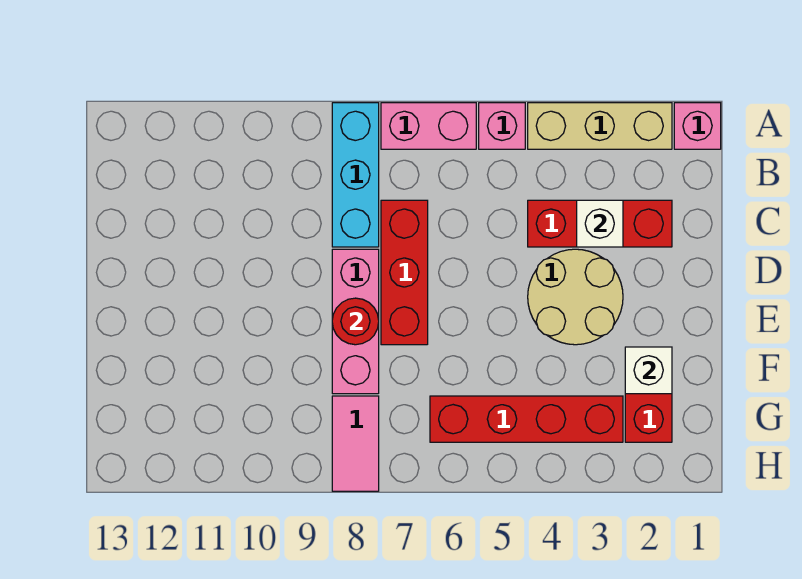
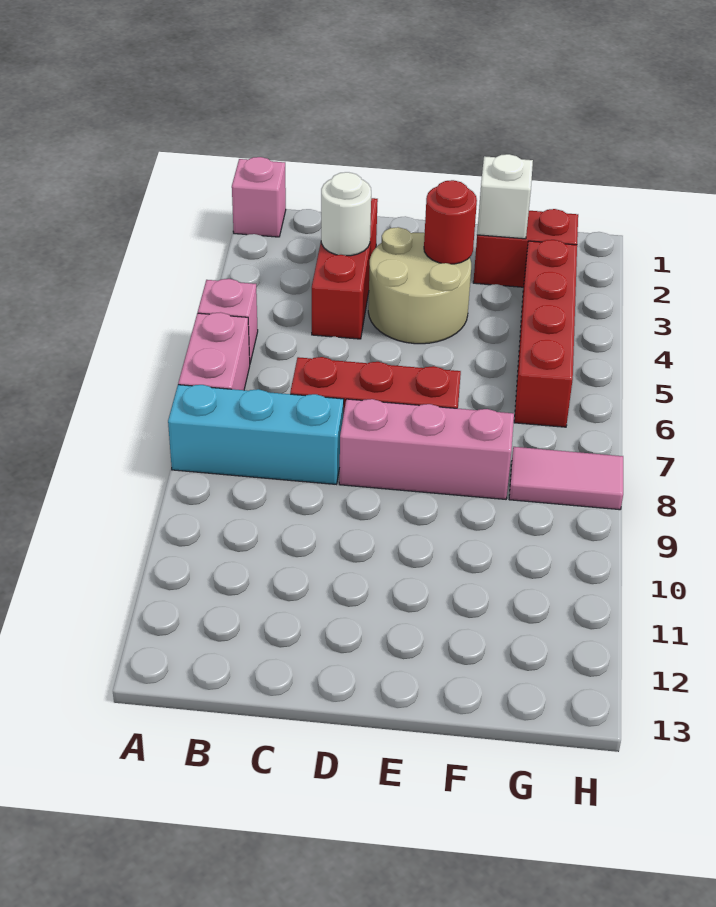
tan brick A2:A4 level 1 -> none
white brick C3 level 2 -> white round brick C3 level 2
red round brick E8 level 2 -> red round brick E3 level 2

